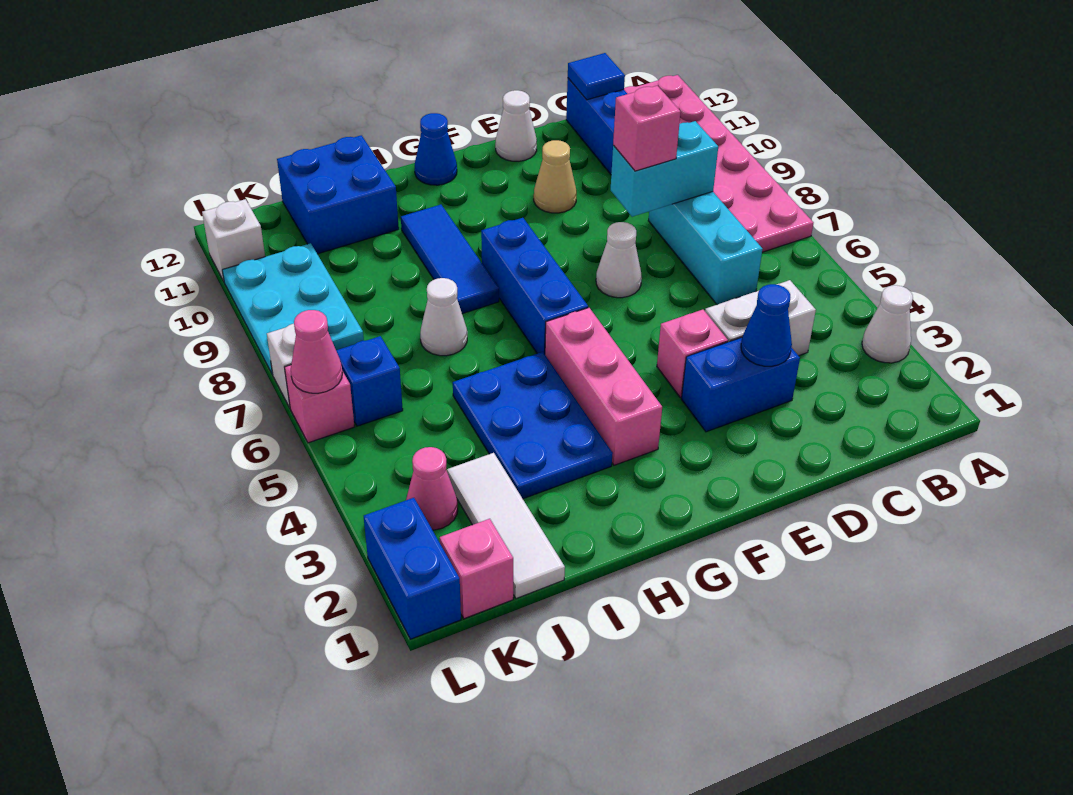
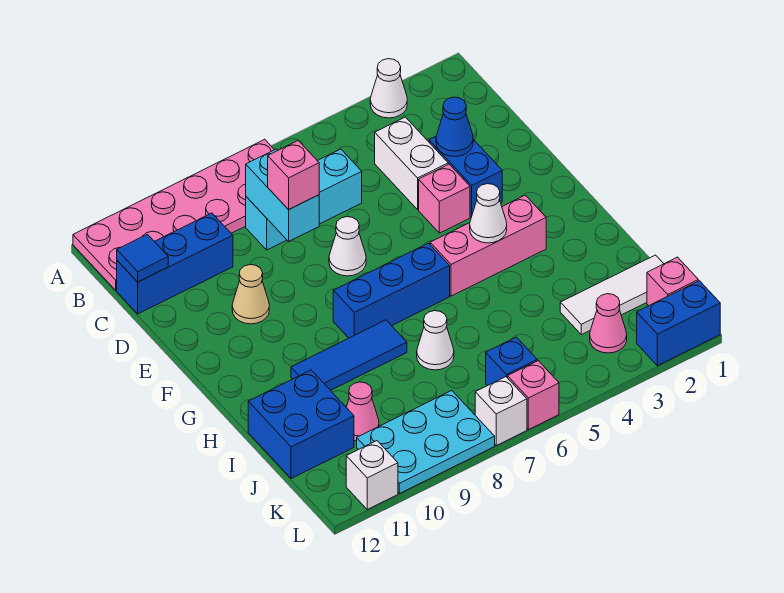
white cone E12 level 1 -> white cone G4 level 2
blue cone G12 level 1 -> none
blue plate H3:I5 level 1 -> none
pink cone L6 level 2 -> pink cone J10 level 1

